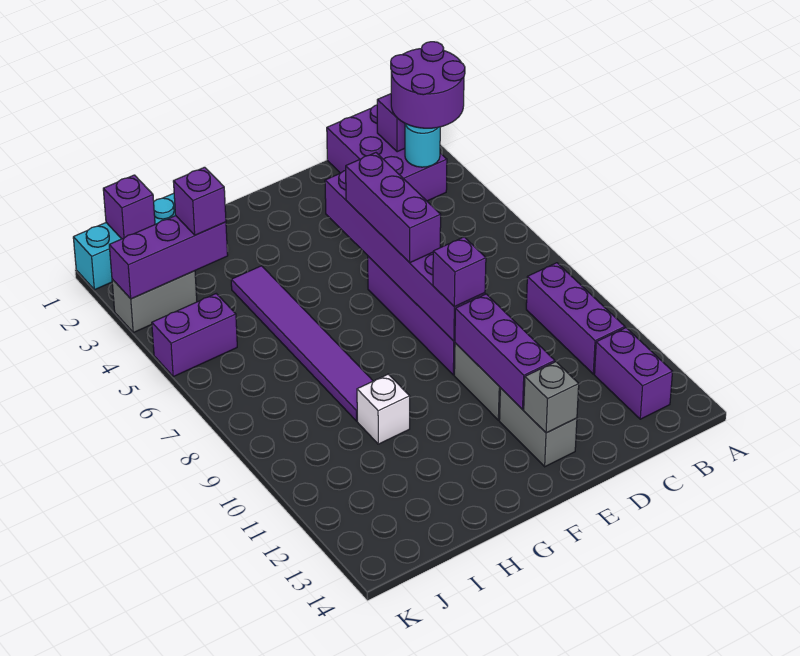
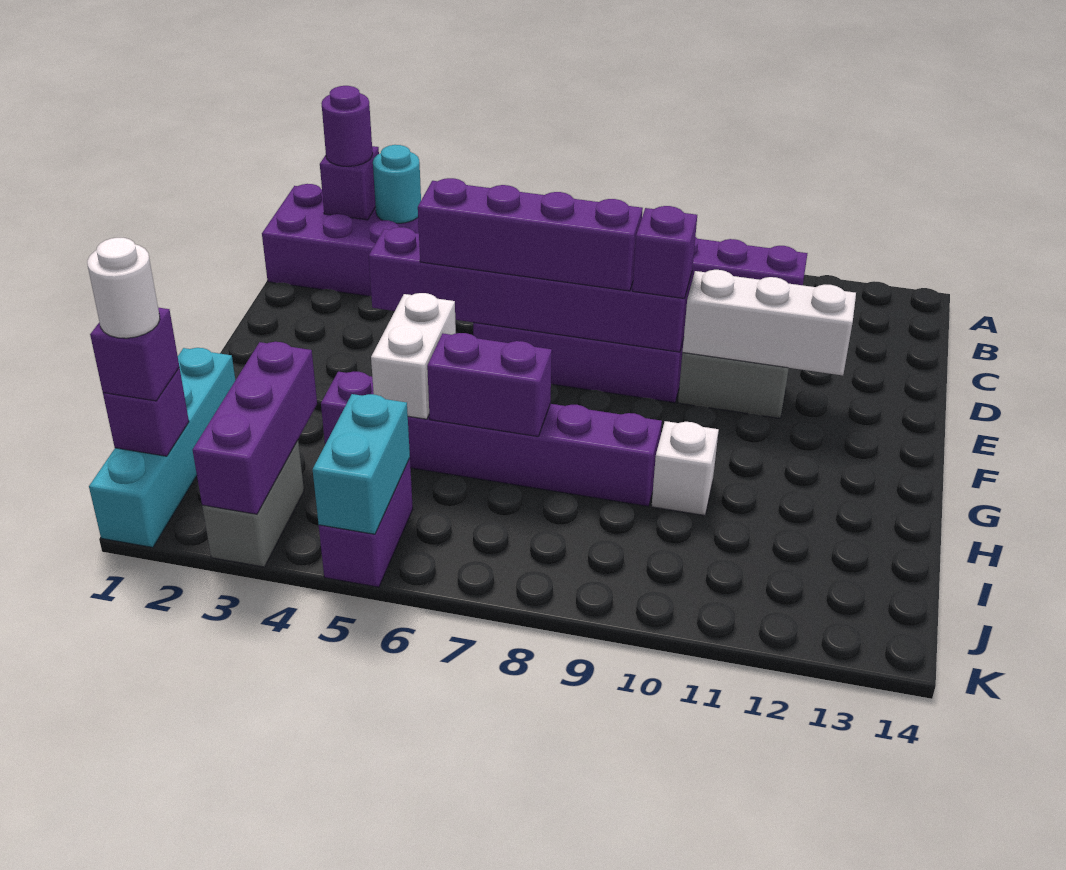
purple round brick A2:B3 level 3 -> purple round brick B2 level 3
purple brick B12:B13 level 1 -> purple brick H6:H7 level 2
purple brick E5:E7 level 3 -> purple brick E5:E8 level 3
purple brick E10:E12 level 2 -> white brick E10:E12 level 2
grey brick E12:E13 level 1 -> none
grey brick E13 level 2 -> none
none -> white brick G5:H5 level 2
purple tile H4:H9 level 1 -> purple brick H4:H9 level 1
purple brick I3 level 3 -> purple brick J1 level 3
none -> white round brick J1 level 4
none -> cyan brick J5:K5 level 2

